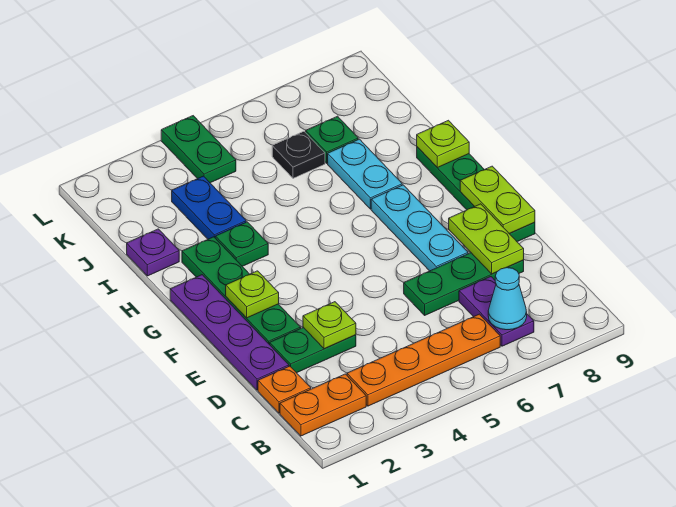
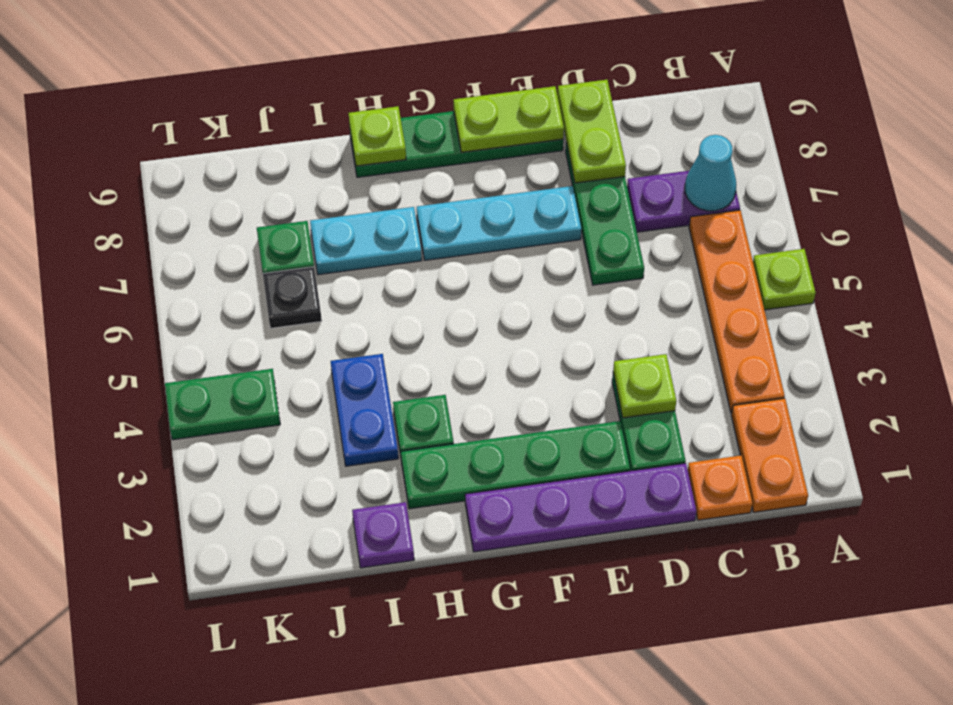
lime plate D8:E8 level 2 -> lime plate D8:D9 level 2
lime plate F2 level 2 -> lime plate A5 level 1
blue plate I3:J3 level 1 -> blue plate I3:I4 level 1

